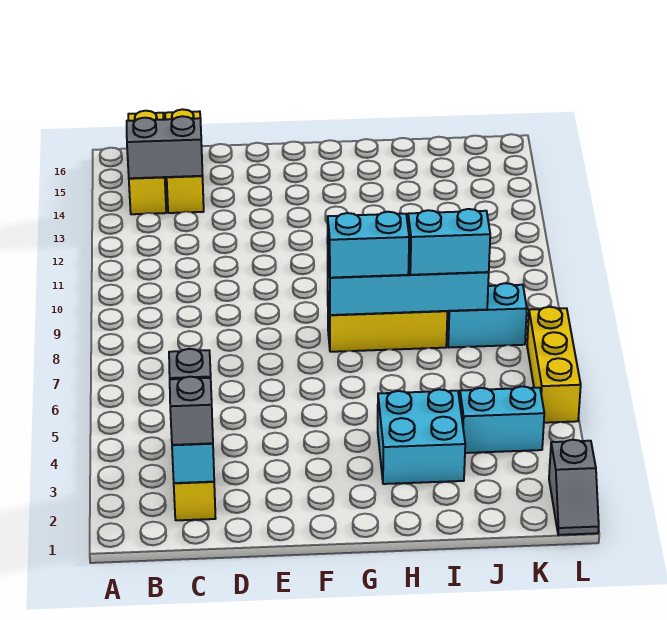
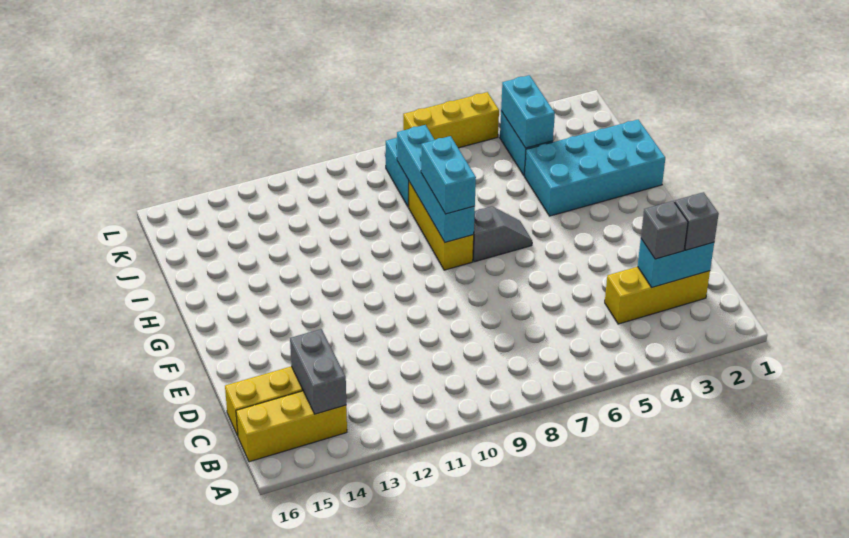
cyan brick H3:I4 level 1 -> cyan brick H1:I4 level 1
cyan brick I8:J8 level 3 -> cyan brick J4:K4 level 2
grey slope L1:L2 level 1 top 2 -> grey slope G6:G7 level 1 top 7

